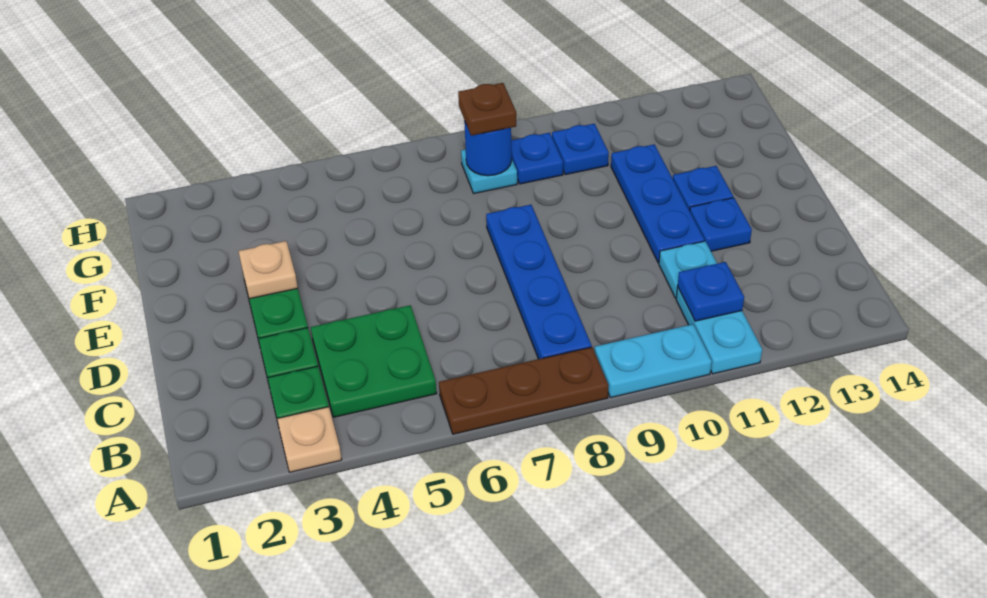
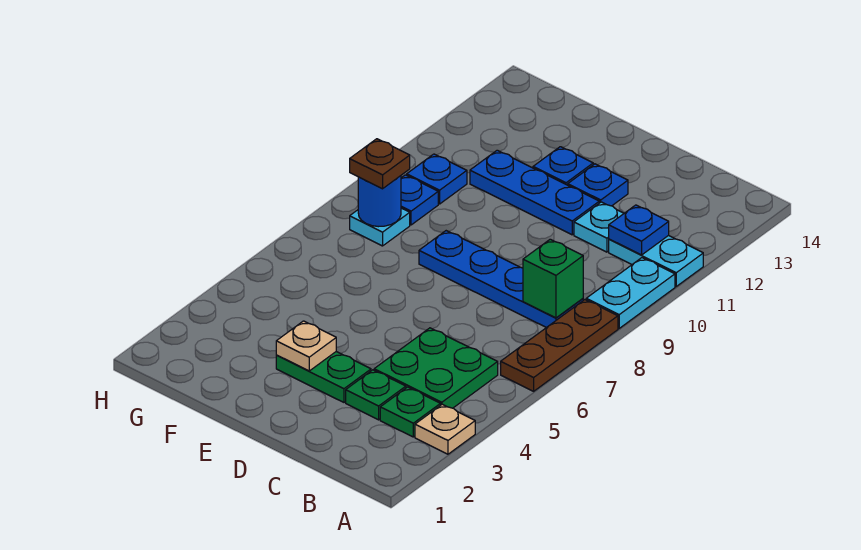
none -> green brick B8 level 2

